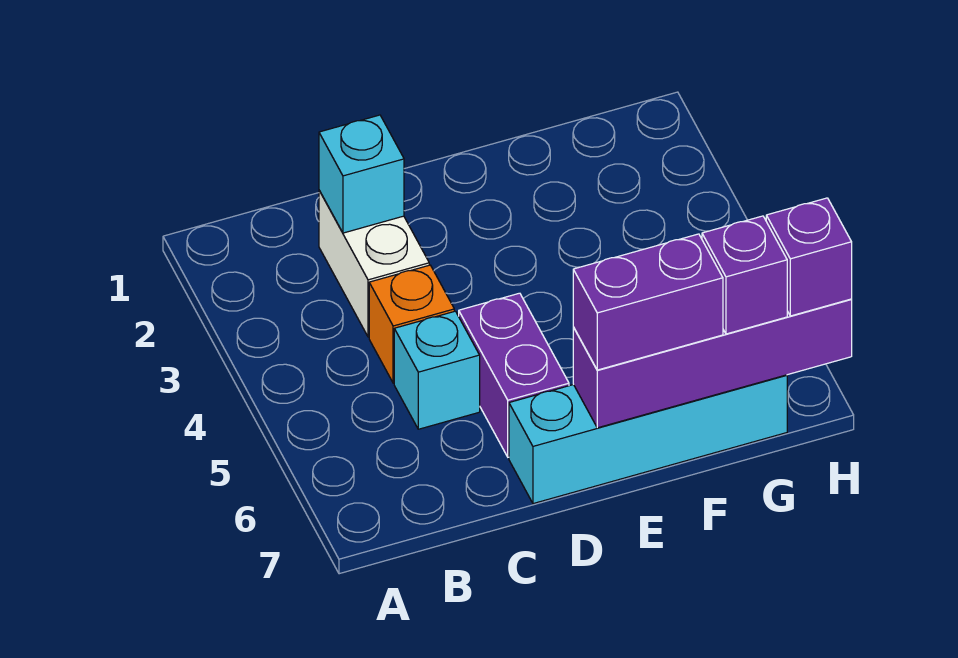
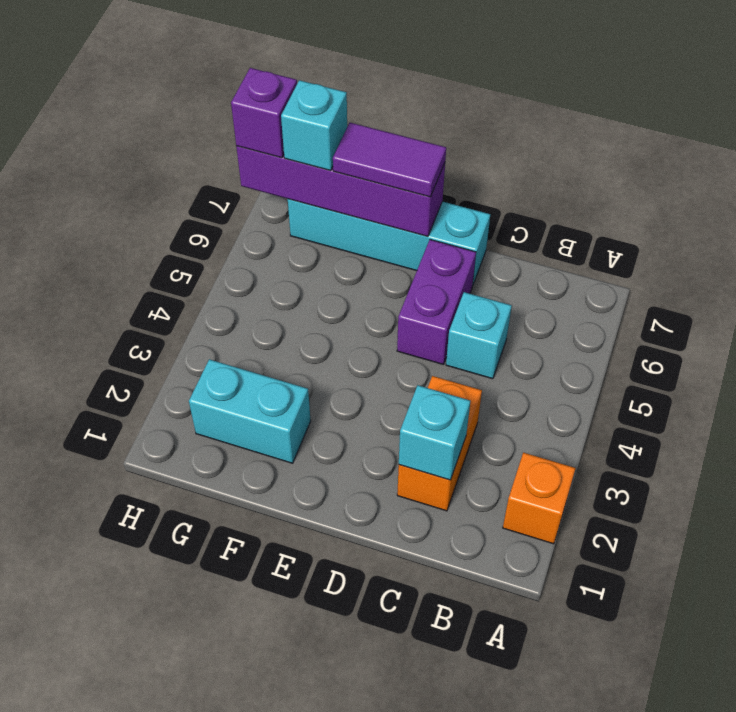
white brick C2:C3 level 1 -> orange brick C2:C3 level 1
orange brick C4 level 1 -> orange brick A2 level 1
purple brick E7:F7 level 3 -> purple tile E7:F7 level 3
none -> cyan brick F2:G2 level 1
purple brick G7 level 3 -> cyan brick G7 level 3

